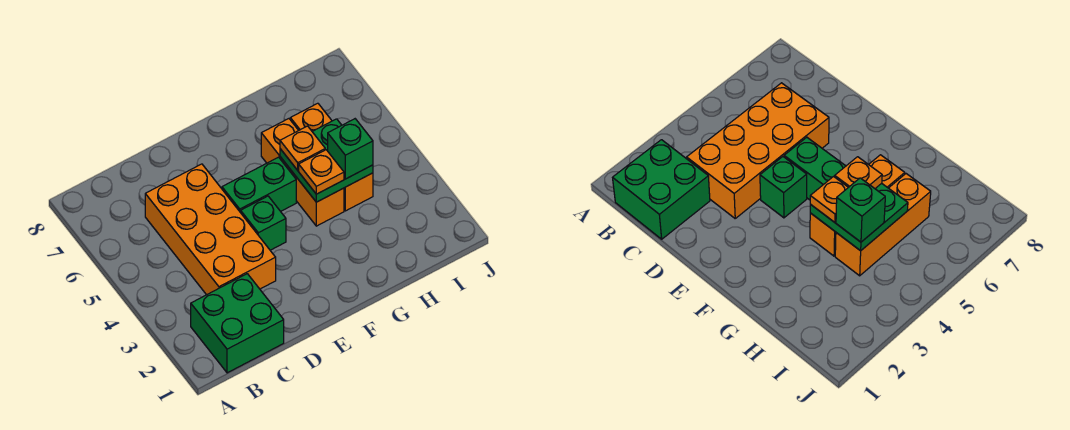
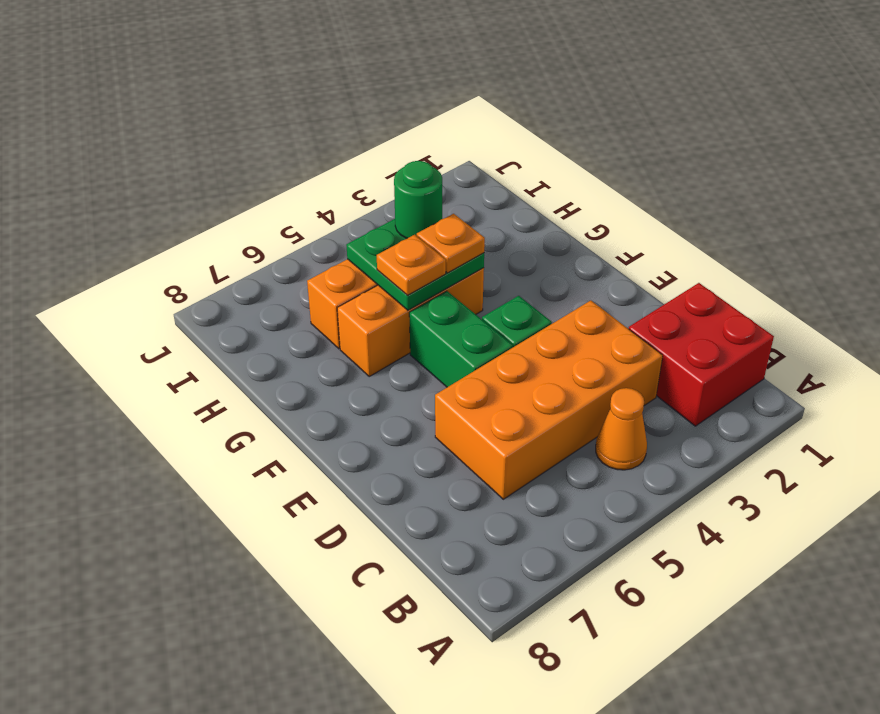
green brick B1:C2 level 1 -> red brick B1:C2 level 1
none -> orange cone B4 level 1
green brick H4 level 3 -> green round brick H4 level 3

